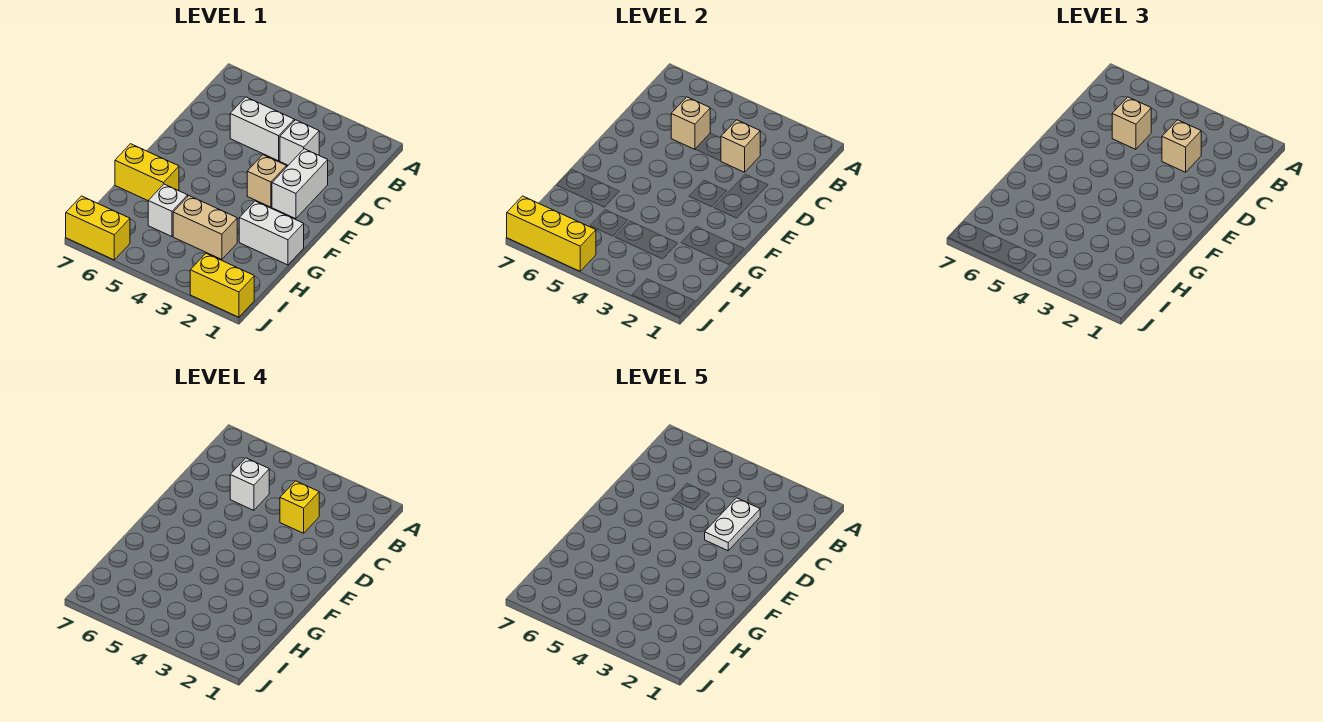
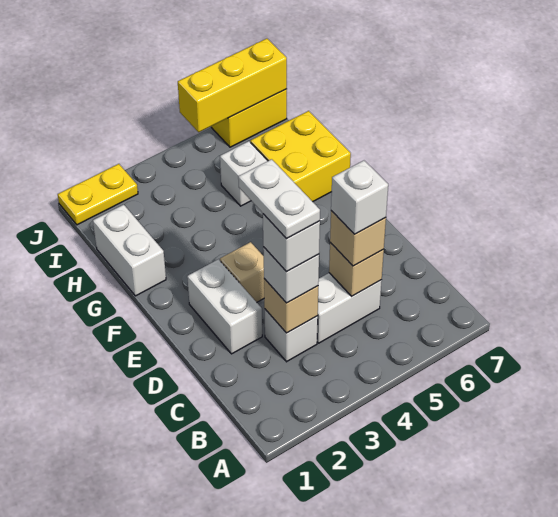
tan brick C3 level 3 -> white brick C3 level 3
yellow brick C3 level 4 -> white brick C3 level 4
white brick G1:G2 level 1 -> white brick G1:H1 level 1
yellow brick G6:G7 level 1 -> yellow brick G6:H7 level 1
tan brick H3:H4 level 1 -> none
yellow brick J1:J2 level 1 -> yellow plate J1:J2 level 1

